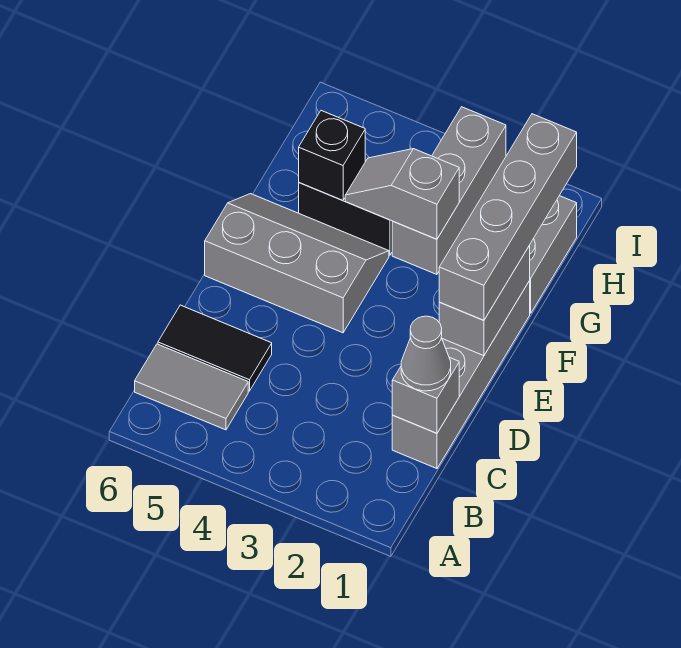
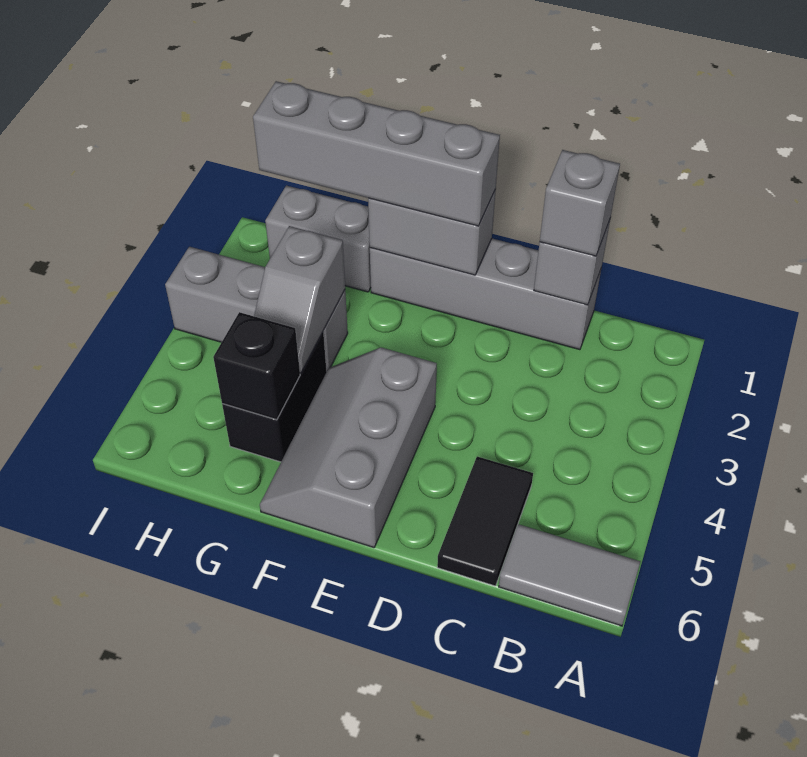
grey tile B5:B6 level 1 -> grey tile A6:B6 level 1
grey cone C1 level 3 -> grey brick C1 level 3

